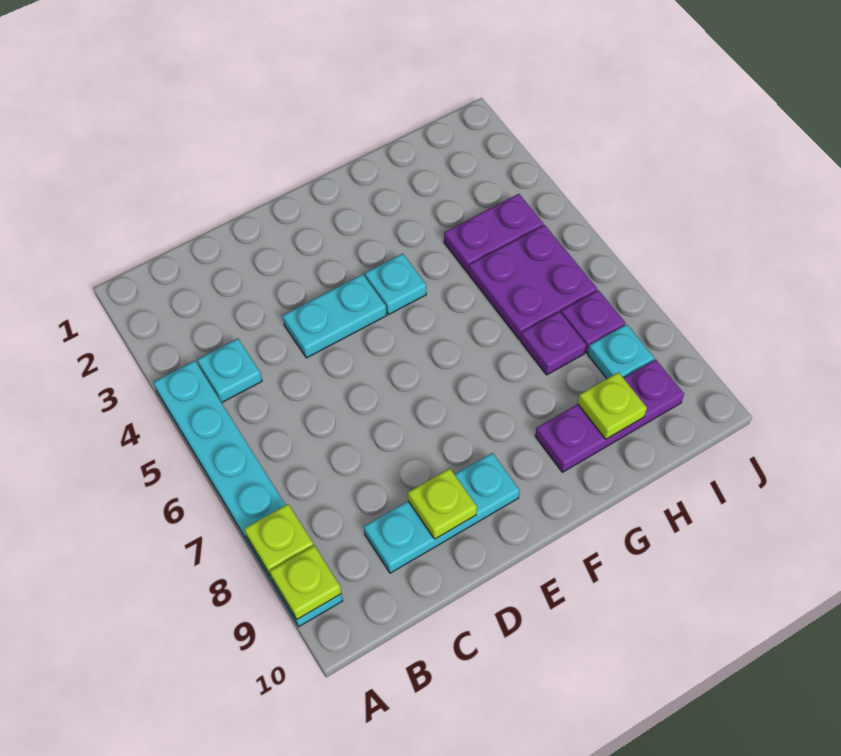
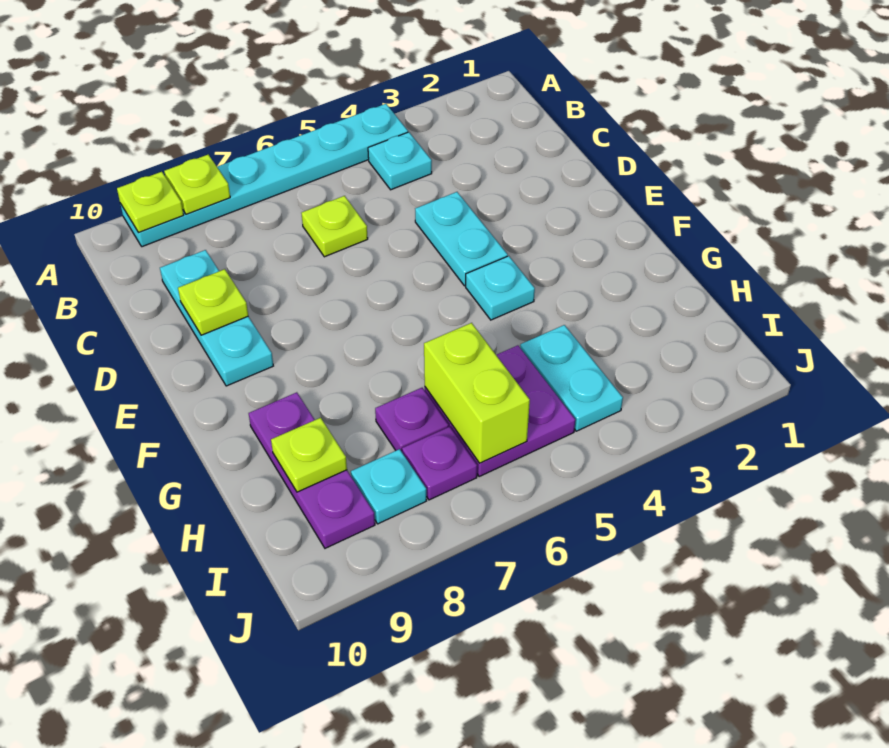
none -> lime plate C6 level 1
purple plate H4:I4 level 1 -> cyan plate H4:I4 level 1
none -> lime brick H6:I6 level 2

